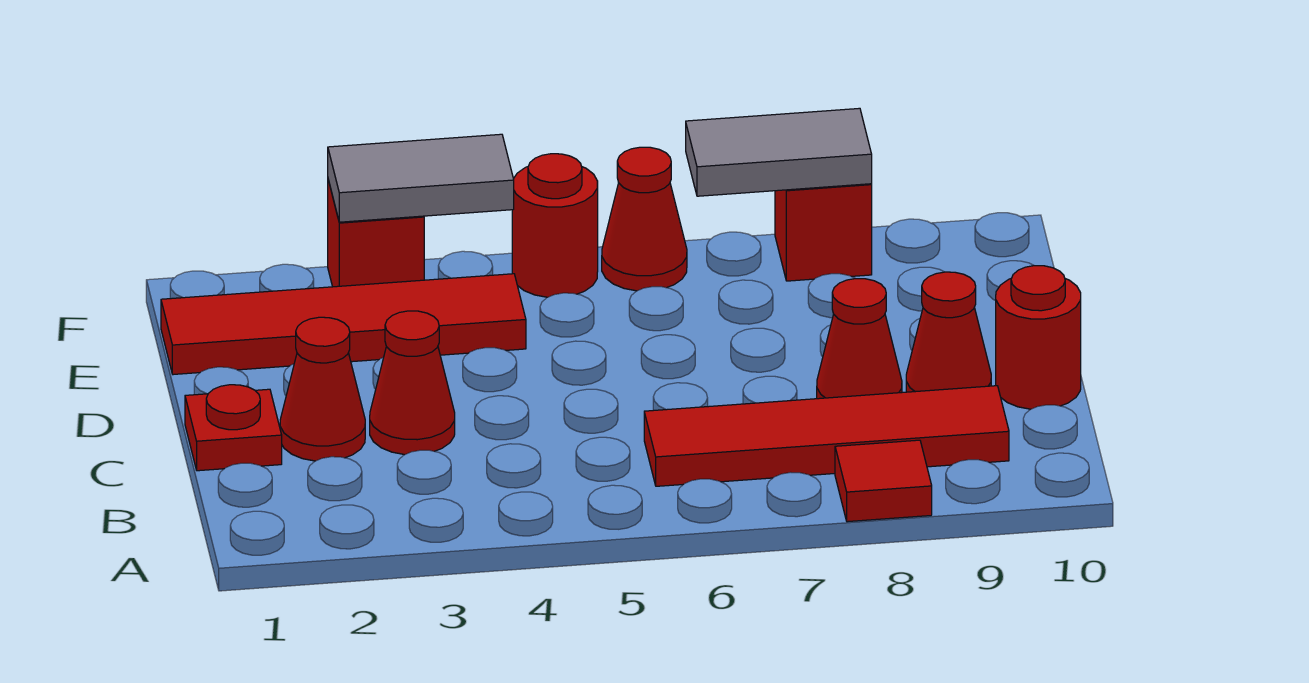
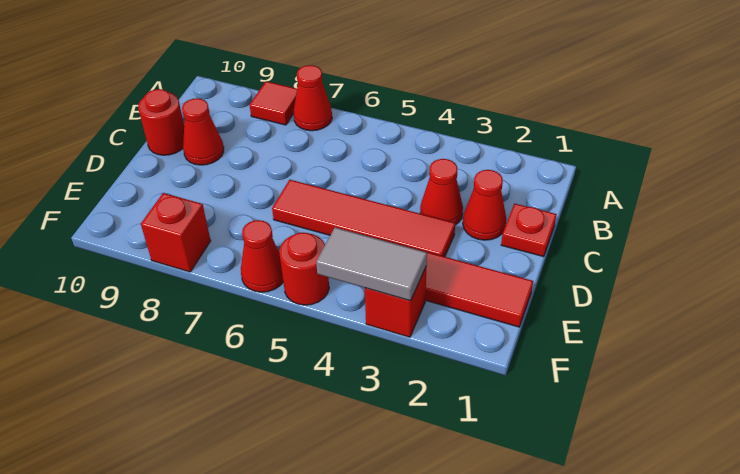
red tile B6:B9 level 1 -> red tile D3:D6 level 1
red cone C8 level 1 -> red cone A7 level 1
grey tile F7:F8 level 2 -> none

